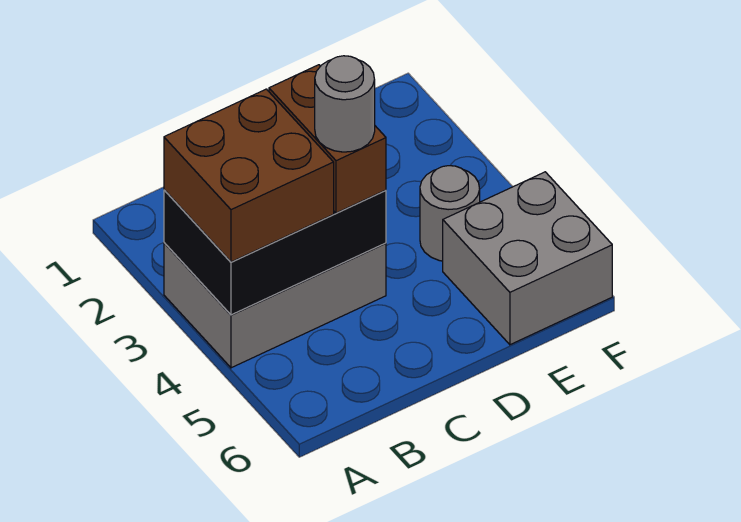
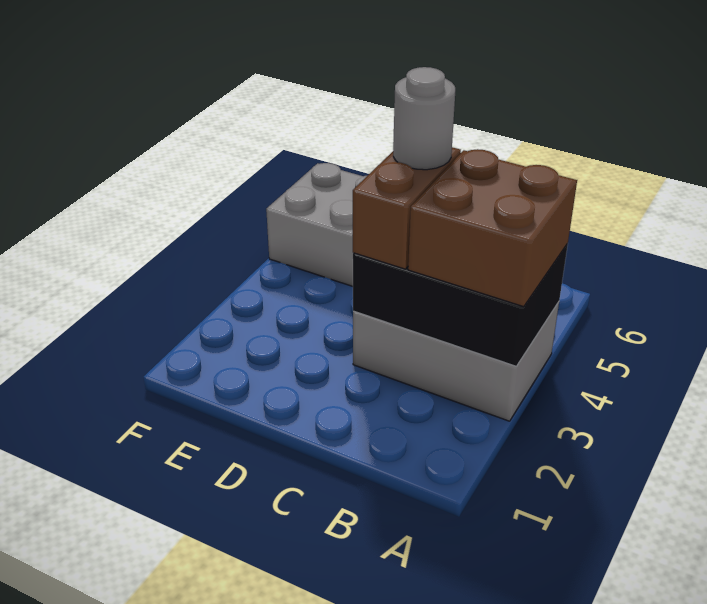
grey round brick E4 level 1 -> none

